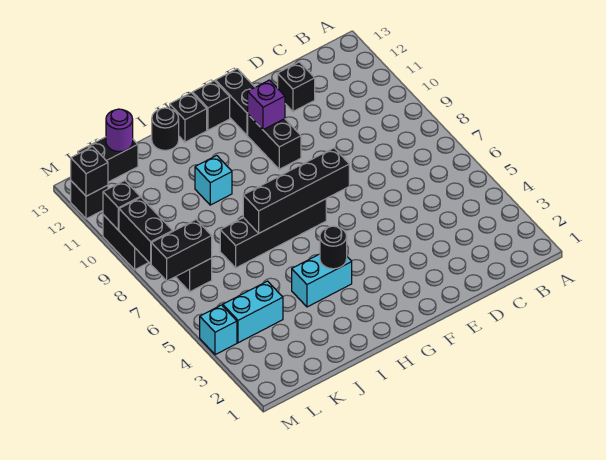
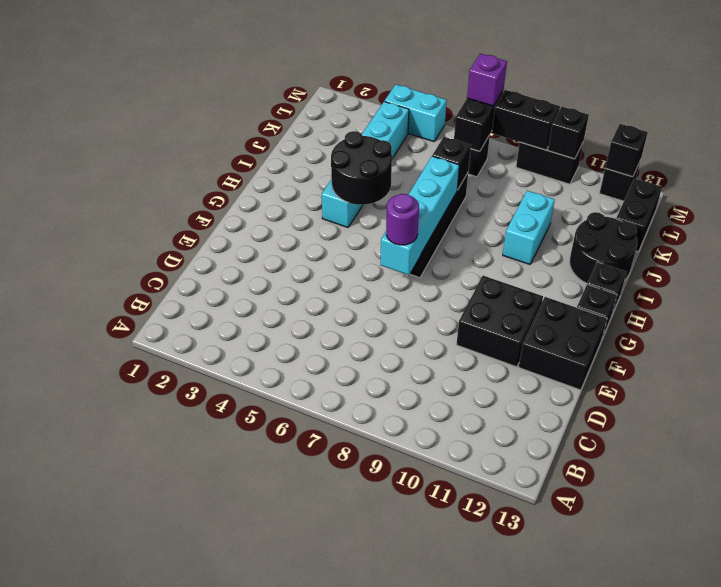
black brick D12 level 1 -> black brick J7 level 2
black brick F7:I7 level 2 -> cyan brick F7:I7 level 2
black brick F10:F11 level 1 -> black brick E10:F11 level 1
purple brick F11 level 2 -> purple brick M7 level 3
black brick F12:F13 level 1 -> black brick E12:F13 level 1
black round brick H4 level 2 -> black round brick H4:I5 level 2
cyan brick I10 level 1 -> cyan brick I10:J10 level 1
black round brick I13 level 1 -> black round brick I12:J13 level 1
purple round brick K13 level 2 -> purple round brick F7 level 3
cyan brick M4 level 1 -> cyan brick M4:M5 level 1

